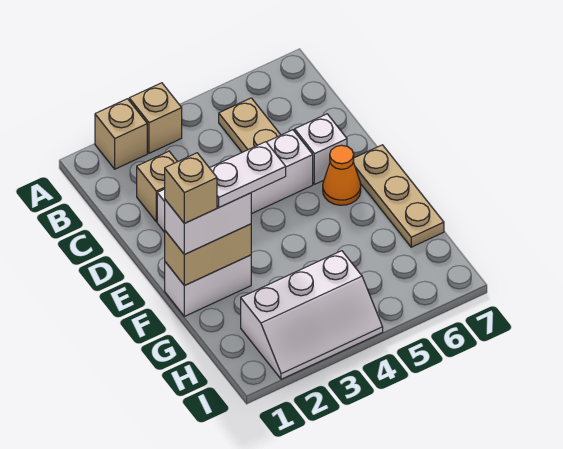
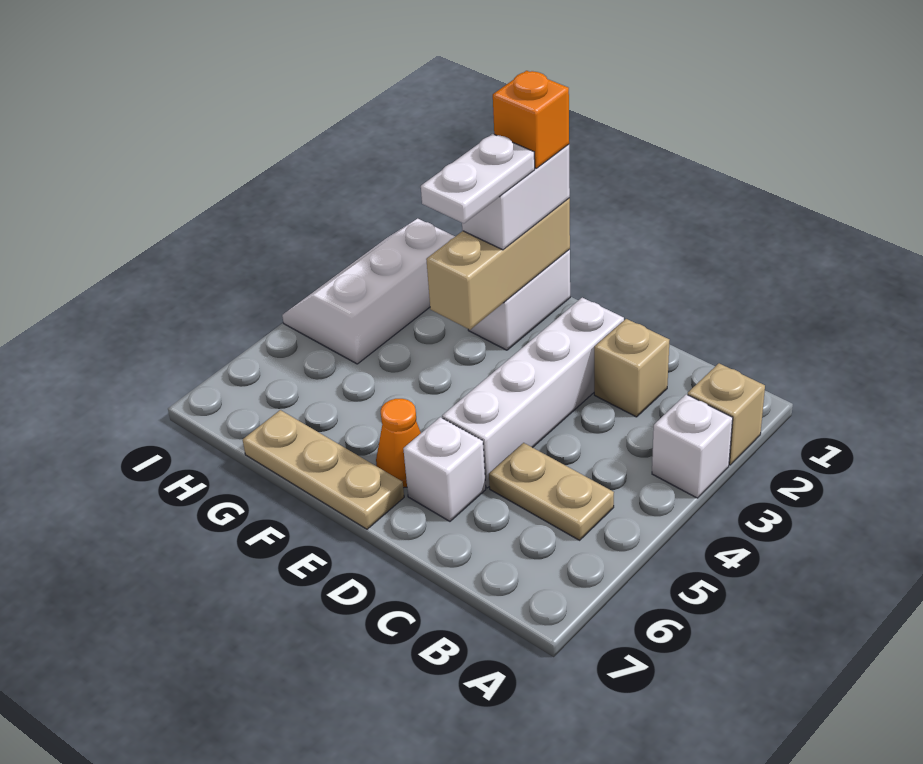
tan brick A3 level 1 -> white brick A3 level 1
tan brick F1:F2 level 2 -> tan brick F1:F3 level 2
tan brick F1 level 4 -> orange brick F1 level 4

